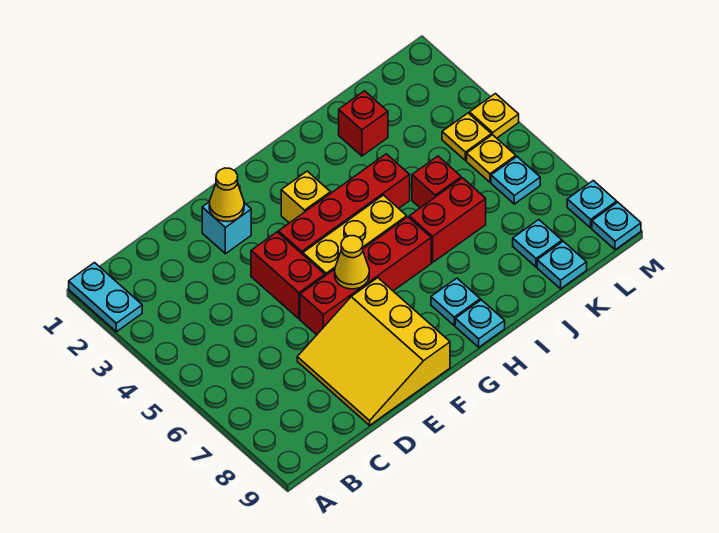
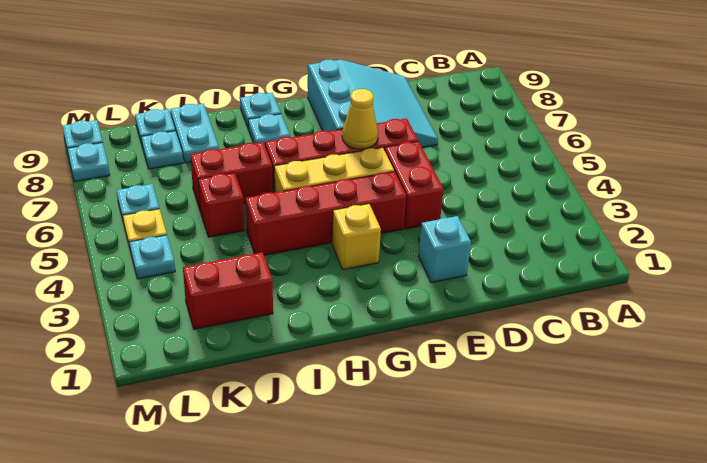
cyan plate A1:A2 level 1 -> cyan plate J8:J9 level 1
yellow slope D7:F9 level 1 top F -> cyan slope D7:F9 level 1 top F
yellow cone E2 level 2 -> none
red brick J2 level 1 -> red brick J2:K2 level 1
yellow plate L4 level 1 -> cyan plate L4 level 1
yellow plate M4 level 1 -> none

